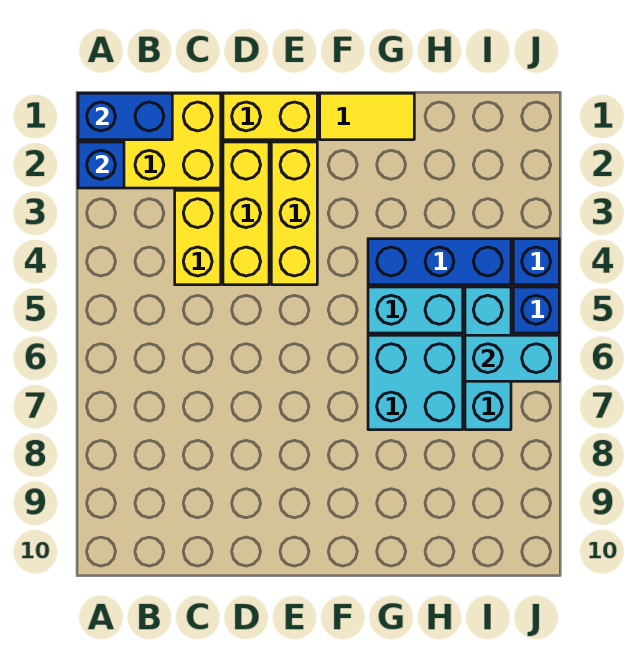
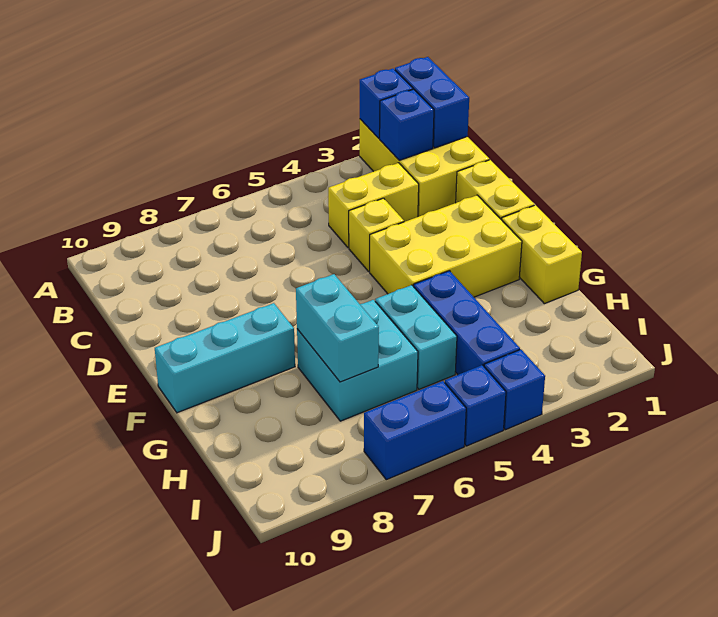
none -> blue brick B2 level 2
yellow brick D2:D4 level 1 -> yellow brick D4 level 1
yellow brick E2:E4 level 1 -> yellow brick E2:F4 level 1
yellow tile F1:G1 level 1 -> yellow brick F1:G1 level 1
cyan brick I5:I7 level 1 -> cyan brick F8:F10 level 1
cyan brick I6:J6 level 2 -> cyan brick G7:H7 level 2
none -> blue brick J6:J7 level 1

